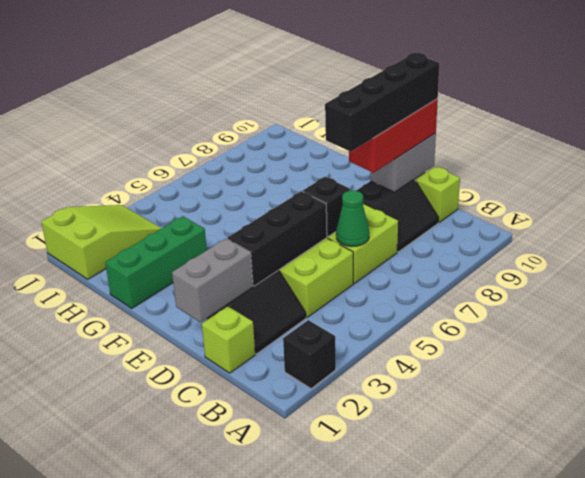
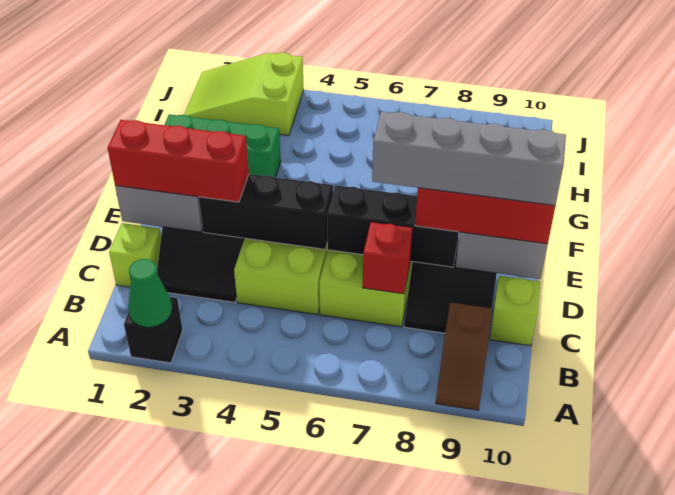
none -> brown slope A9:B9 level 1 top B
green cone C6 level 2 -> green cone A2 level 2
none -> red brick C7 level 2
none -> red brick D1:D3 level 3
black brick D6 level 2 -> black brick D6:D8 level 2
black brick D7:D10 level 4 -> grey brick D7:D10 level 4
lime slope I1:J3 level 1 top 1 -> lime slope I1:J3 level 1 top 3

